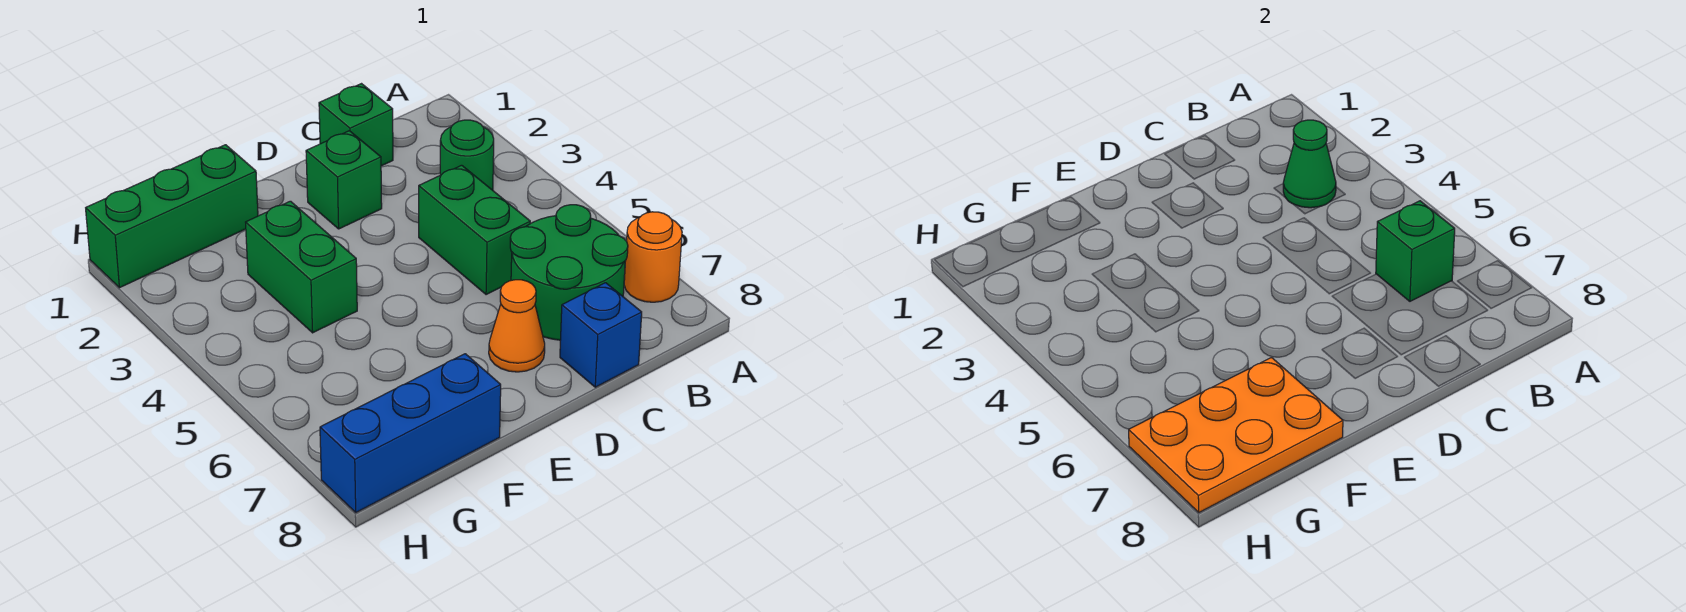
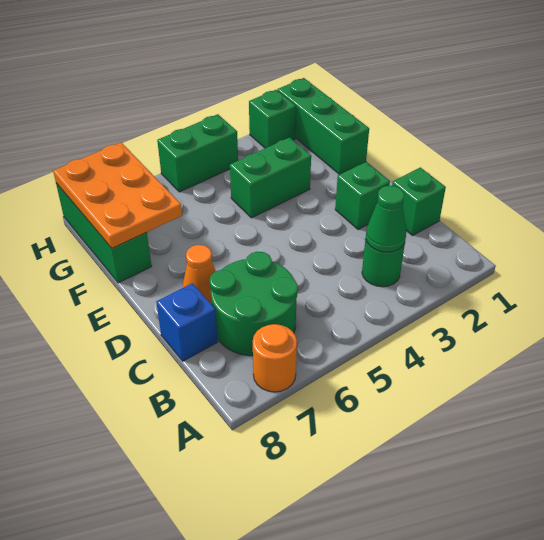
green brick B6 level 2 -> green brick H2 level 1
green brick C4:C5 level 1 -> green brick H4:H5 level 1
blue brick F8:H8 level 1 -> green brick F8:H8 level 1

